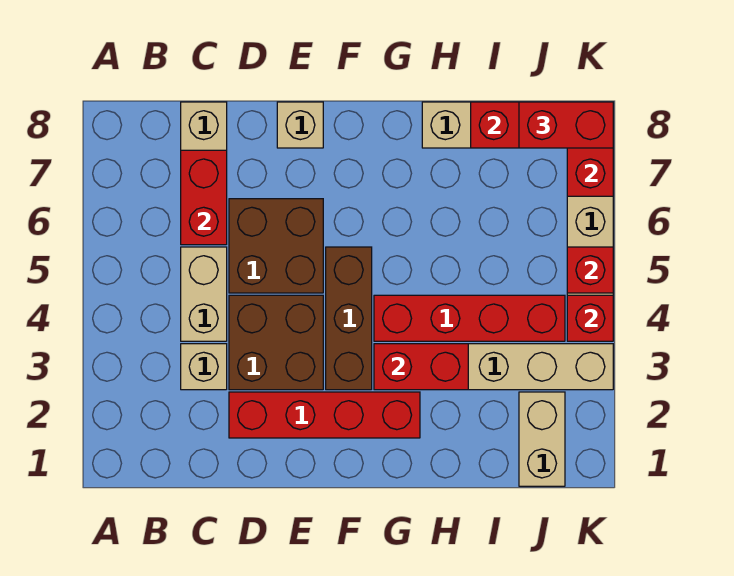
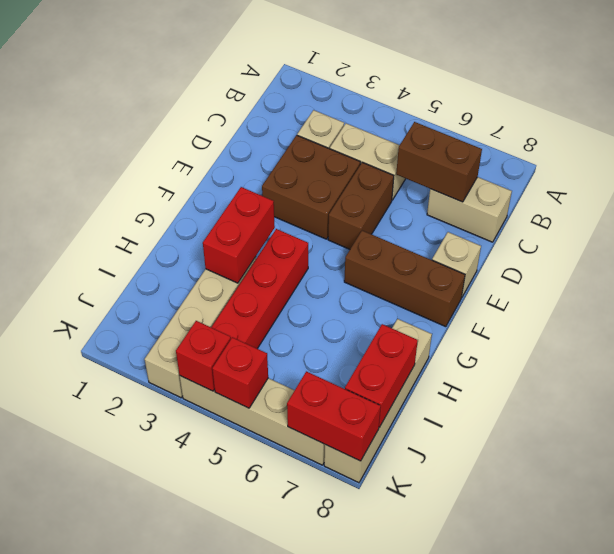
red brick C6:C7 level 2 -> brown brick C6:C7 level 2
red brick D2:G2 level 1 -> none
brown brick D5:E6 level 1 -> brown brick D5:E5 level 1
brown brick F3:F5 level 1 -> brown brick F6:F8 level 1
tan brick J1:J2 level 1 -> none
red brick J8:K8 level 3 -> none

